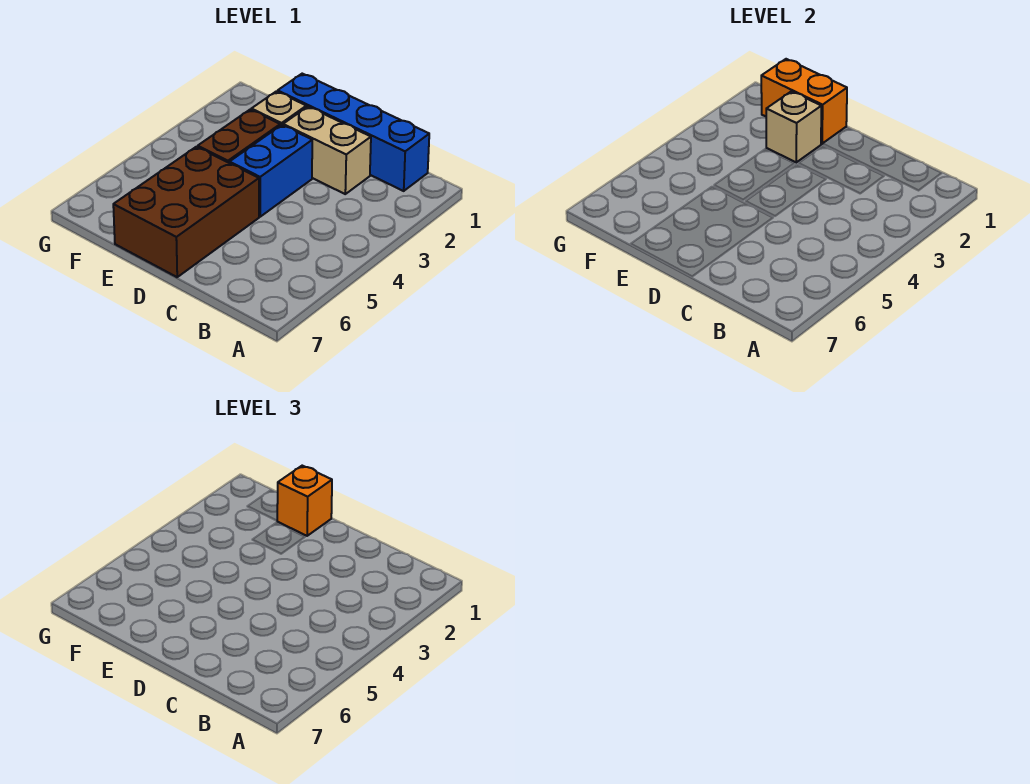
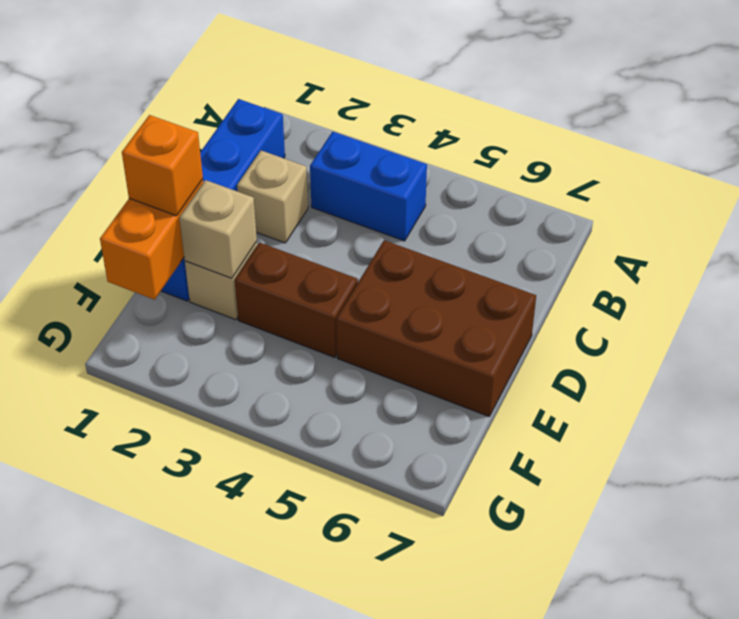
tan brick C2:D2 level 1 -> tan brick C2 level 1
blue brick D3:D4 level 1 -> blue brick B3:B4 level 1

